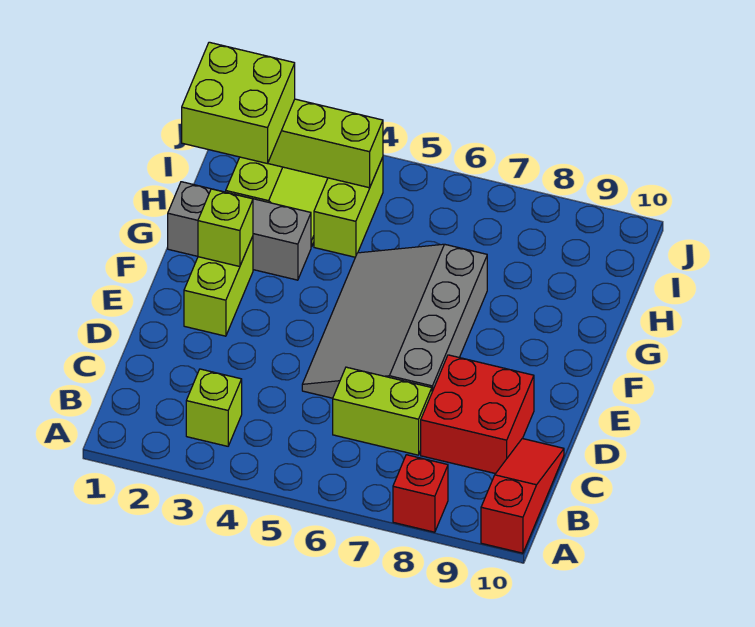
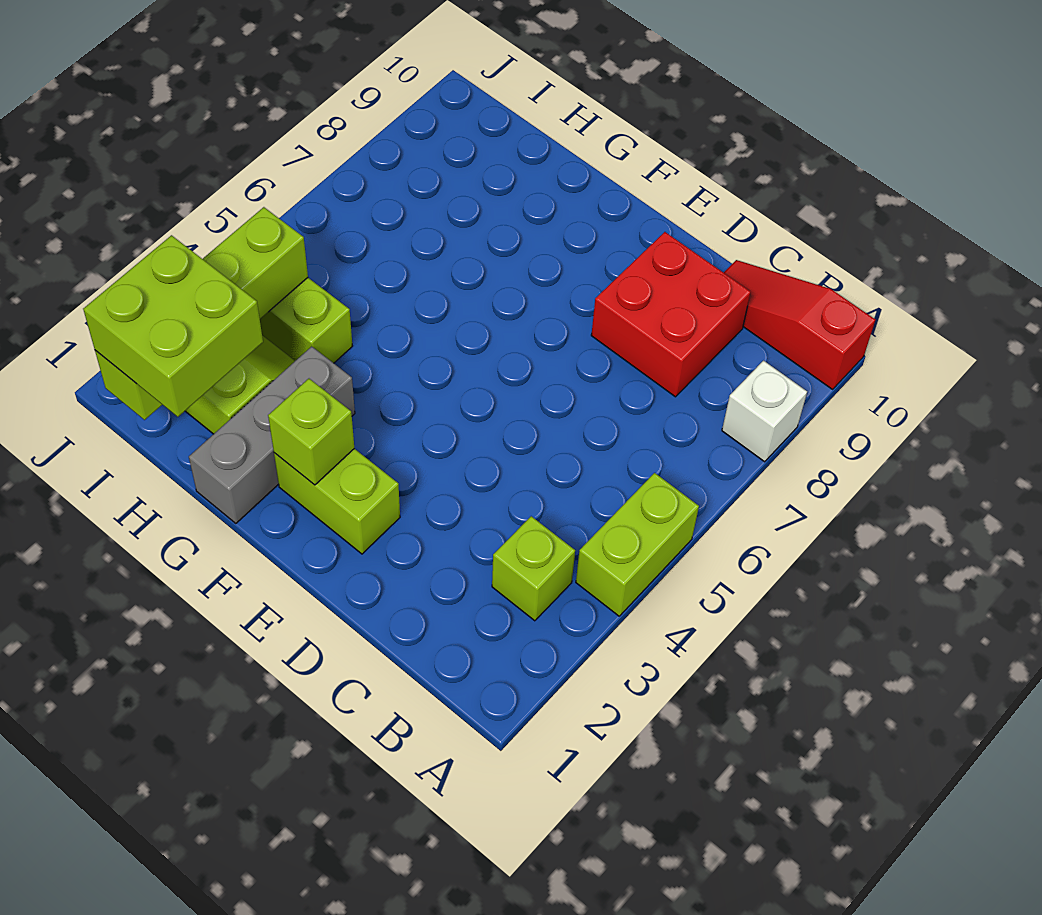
red brick A8 level 1 -> white brick A8 level 1
lime brick C6:C7 level 1 -> lime brick A4:A5 level 1
grey slope D5:G7 level 1 top 7 -> none

